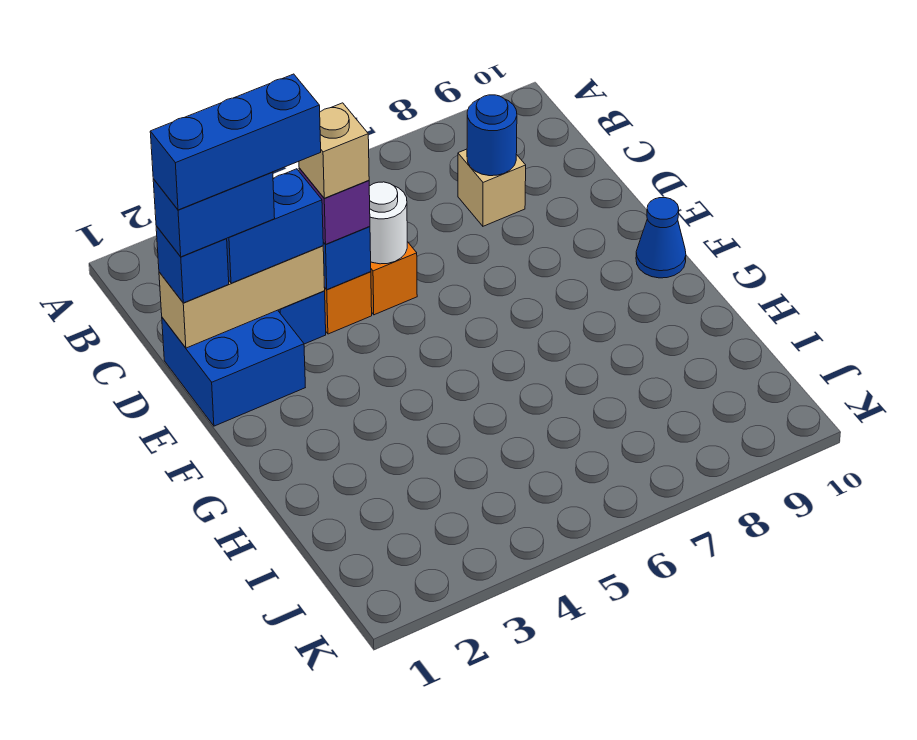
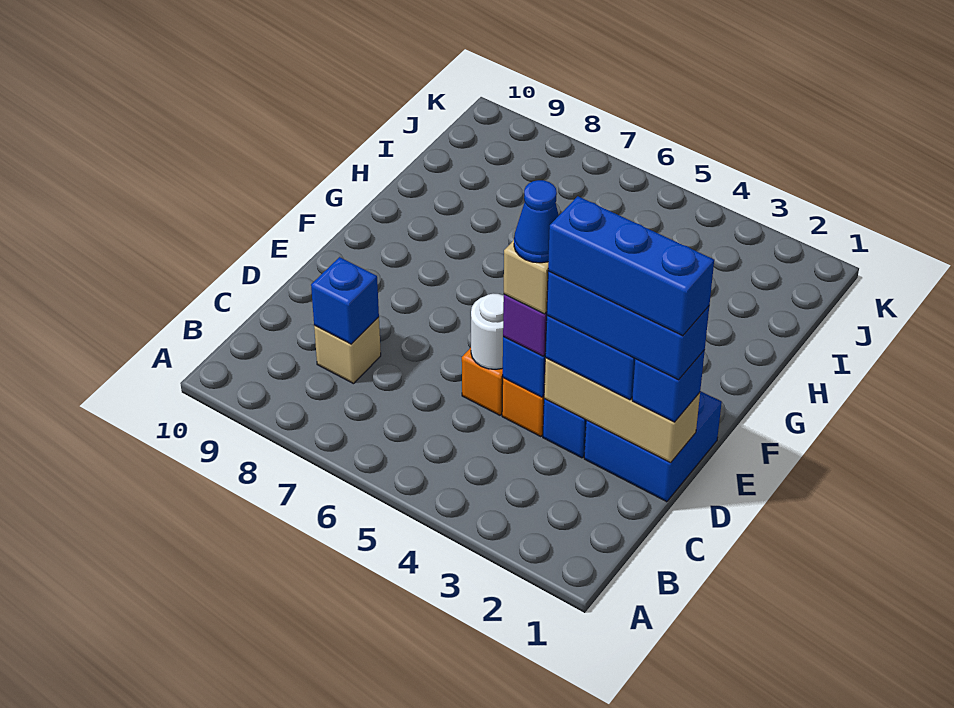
blue round brick C8 level 2 -> blue brick C8 level 2
blue brick D1:D2 level 4 -> blue brick D1:D3 level 4
blue cone F10 level 1 -> blue cone D4 level 5

